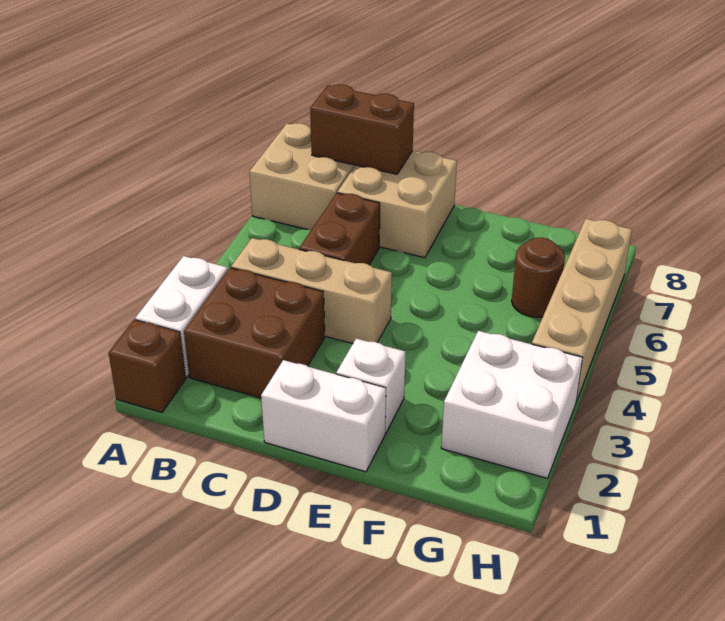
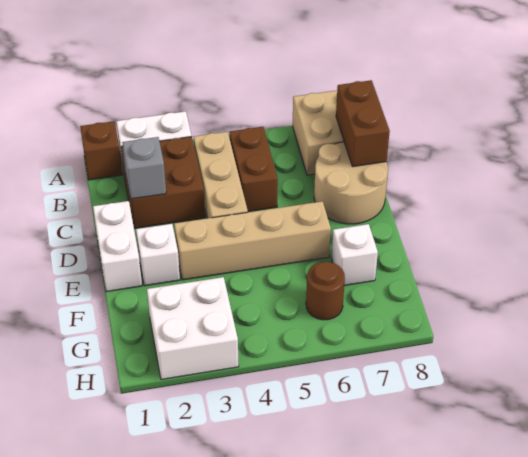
none -> grey brick C2 level 2
brown brick C5:C6 level 1 -> brown brick B5:C5 level 1
tan brick C7:D8 level 1 -> tan round brick C7:D8 level 1
none -> white brick F7 level 1
tan brick H4:H7 level 1 -> tan brick E3:E6 level 1

